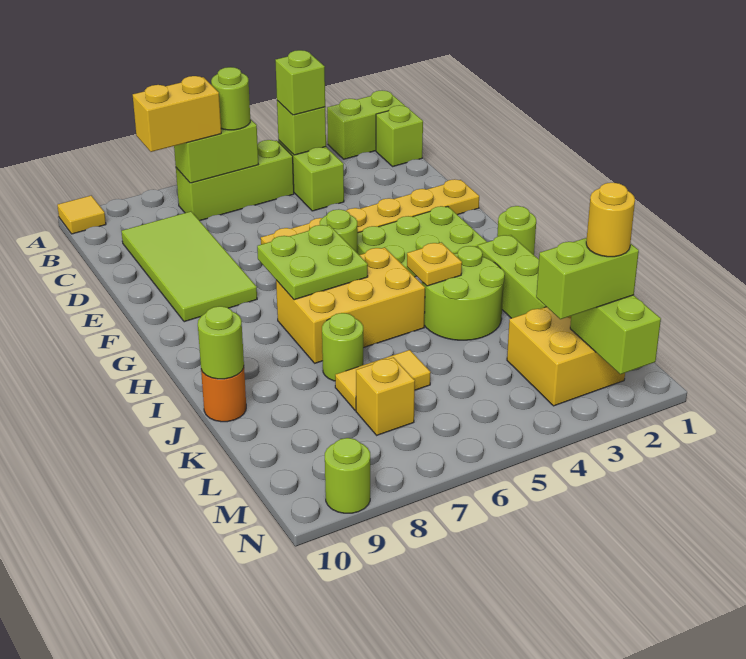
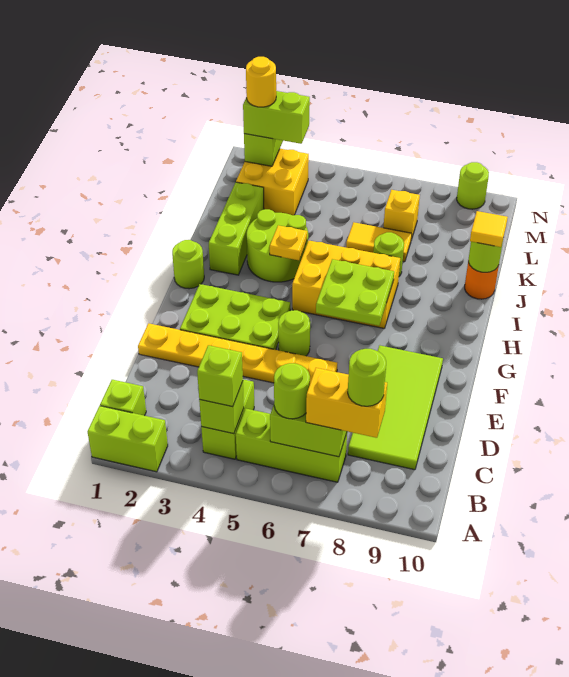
yellow tile A10 level 1 -> yellow tile J10 level 3
none -> lime round brick B8 level 4

